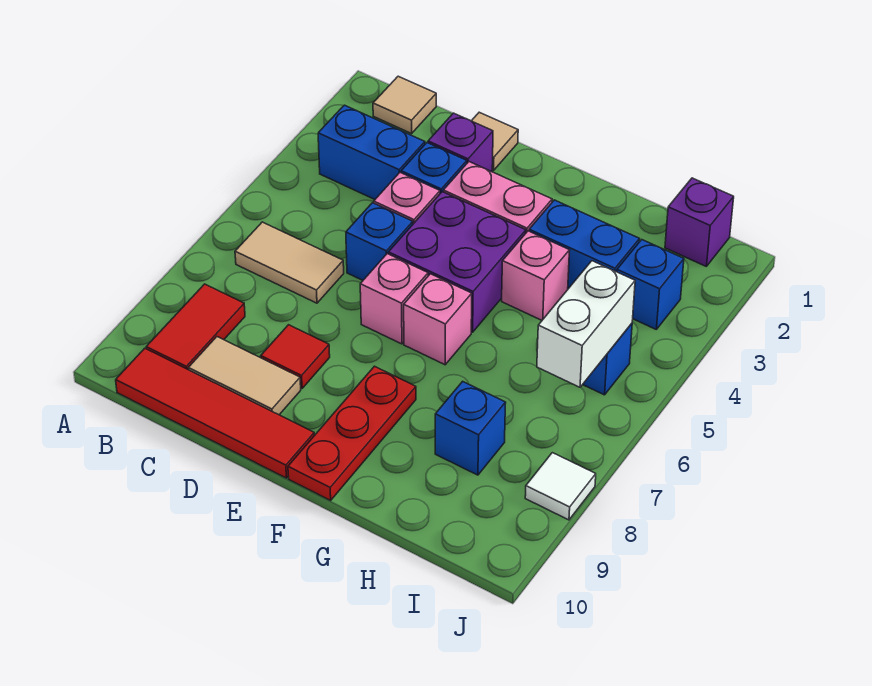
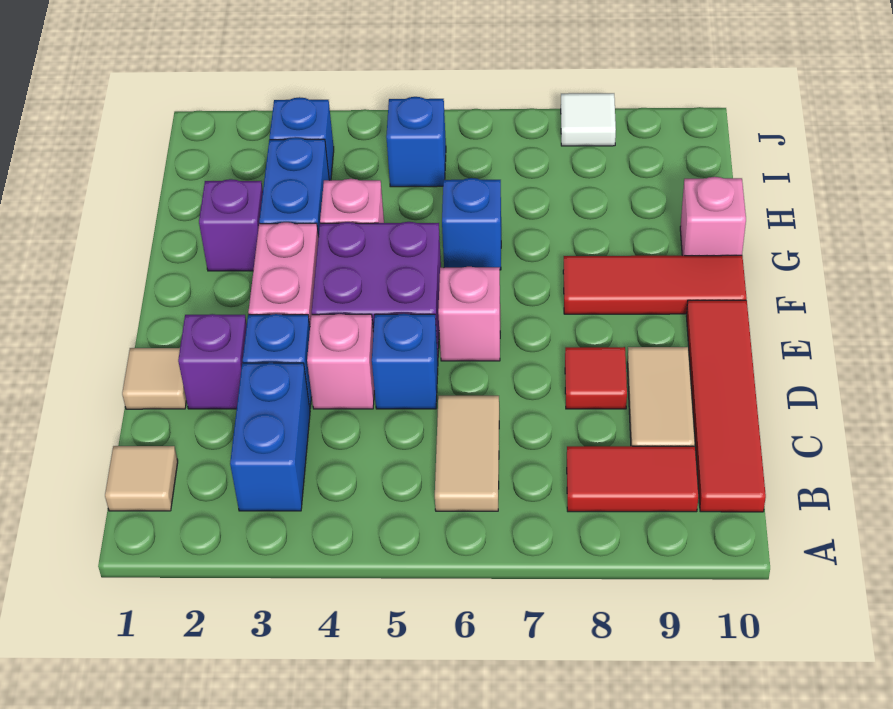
pink brick F6 level 1 -> pink brick G10 level 1
red plate F8:F10 level 1 -> red tile F8:F10 level 1
blue brick H8 level 1 -> blue brick G6 level 1
purple brick I1 level 1 -> purple brick G2 level 1
white brick I5:I6 level 2 -> none

